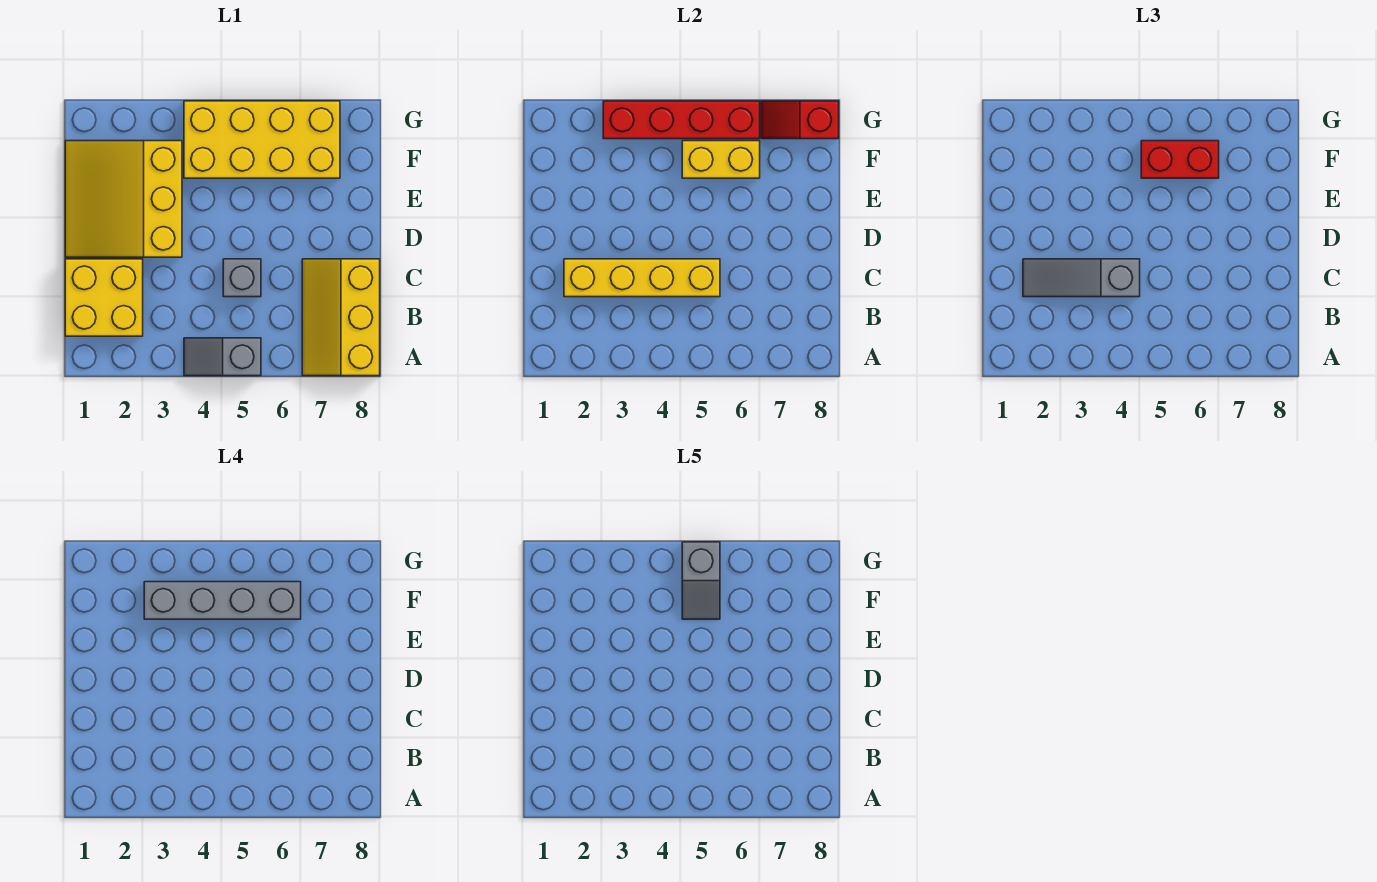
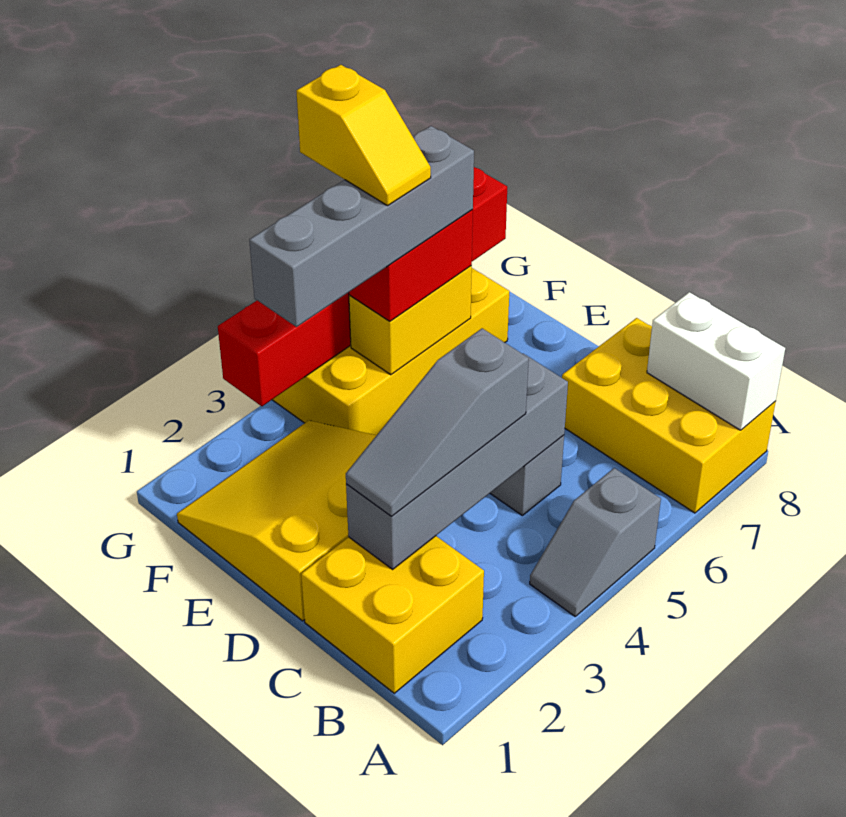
yellow slope A7:C8 level 1 top 8 -> yellow brick A7:C8 level 1
none -> white brick A8:B8 level 2
yellow brick C2:C5 level 2 -> grey brick C2:C5 level 2
yellow slope D1:F3 level 1 top 3 -> yellow slope D1:F3 level 1 top D
grey slope F5:G5 level 5 top G -> yellow slope F5:G5 level 5 top G

